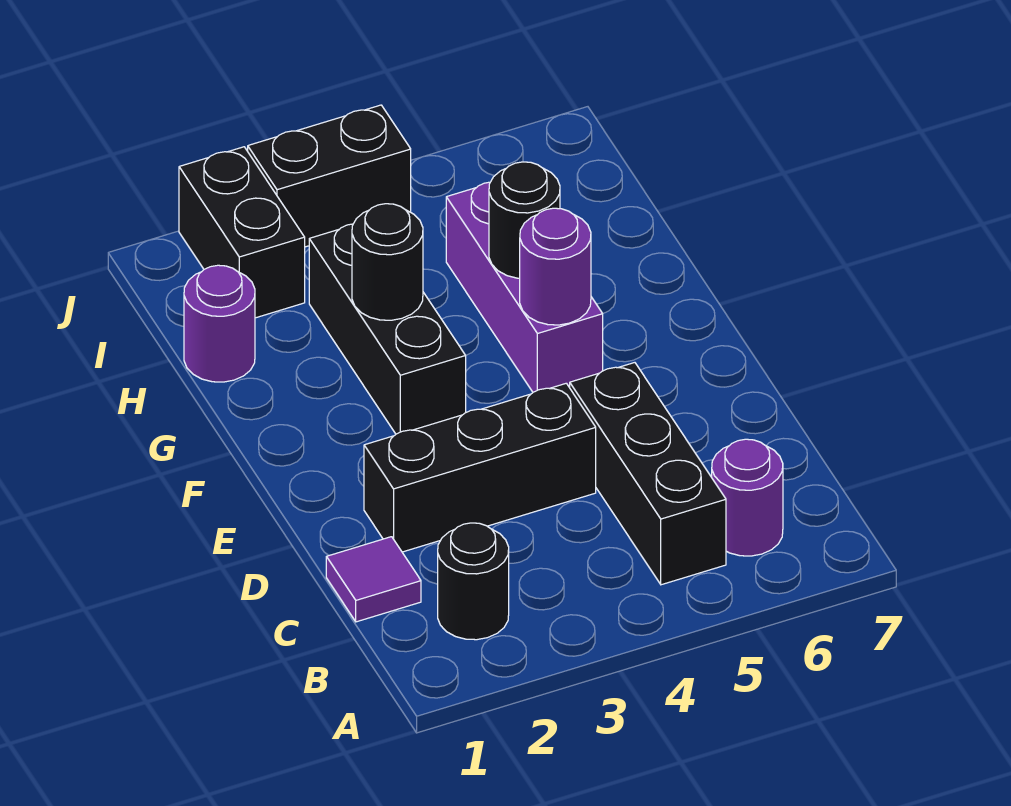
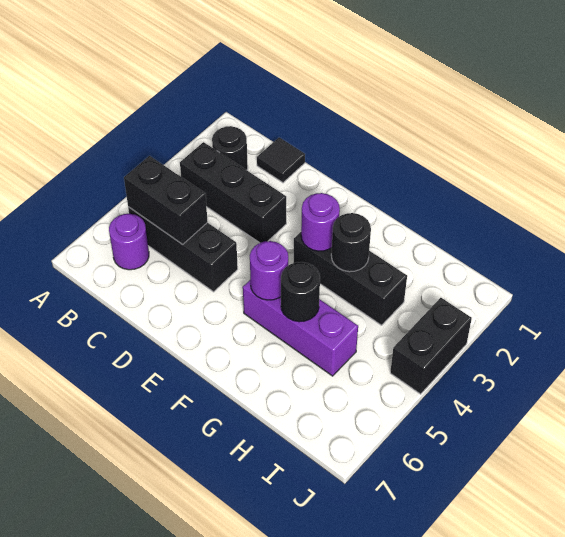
purple tile C1 level 1 -> black tile C1 level 1
black brick D2:D4 level 1 -> black brick B3:D3 level 1
purple round brick H1 level 1 -> purple round brick F3 level 2
black brick I2:J2 level 1 -> black brick B5:C5 level 2

